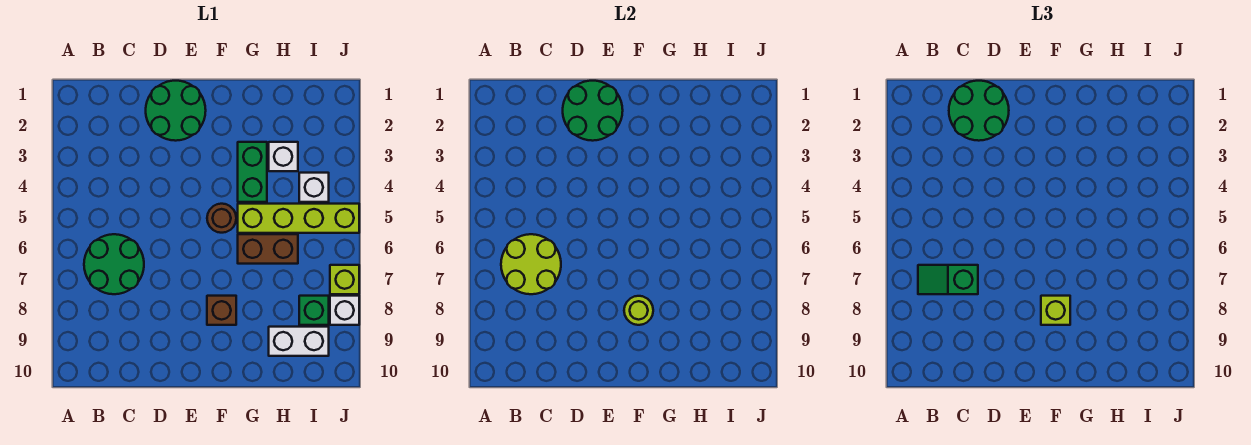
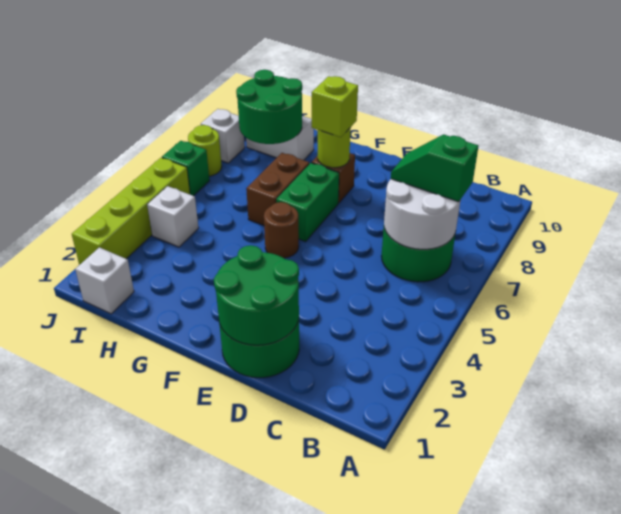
lime round brick B6:C7 level 2 -> white round brick B6:C7 level 2
green slope B7:C7 level 3 top C -> green slope B7:C7 level 3 top B
green round brick C1:D2 level 3 -> green round brick H8:I9 level 2
green brick G3:G4 level 1 -> green brick F6:F7 level 1
lime brick G5:J5 level 1 -> lime brick J2:J5 level 1
brown brick G6:H6 level 1 -> brown brick G6:G7 level 1
white brick H3 level 1 -> white brick I1 level 1
green brick I8 level 1 -> green brick J6 level 1
lime brick J7 level 1 -> lime round brick J7 level 1

